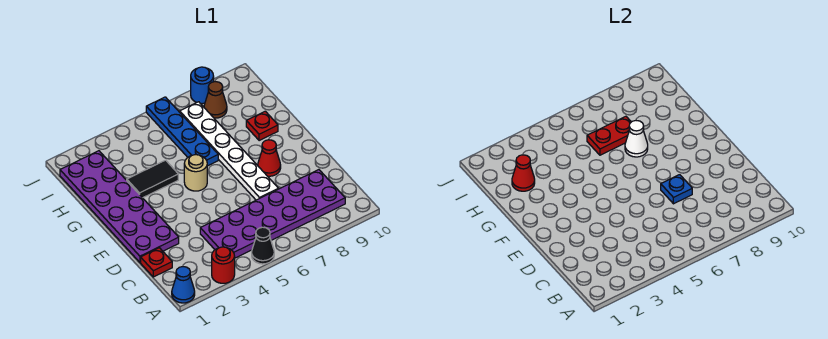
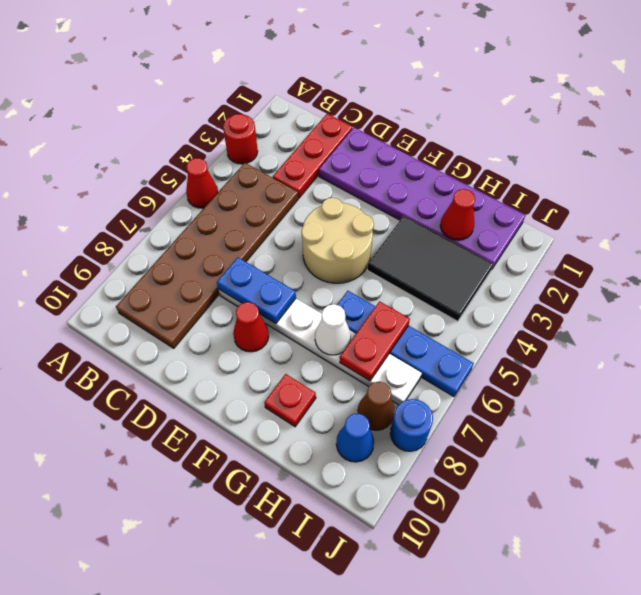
blue cone A1 level 1 -> blue cone I9 level 1
black cone A5 level 1 -> red cone A5 level 1
purple plate B4:C9 level 1 -> brown plate B4:C9 level 1
red plate C1 level 1 -> red plate C1:C3 level 1
blue plate D7 level 2 -> blue plate D7:E7 level 2
tan round brick F5 level 1 -> tan round brick E4:F5 level 1
black tile G3:G4 level 1 -> black tile G3:I4 level 1

